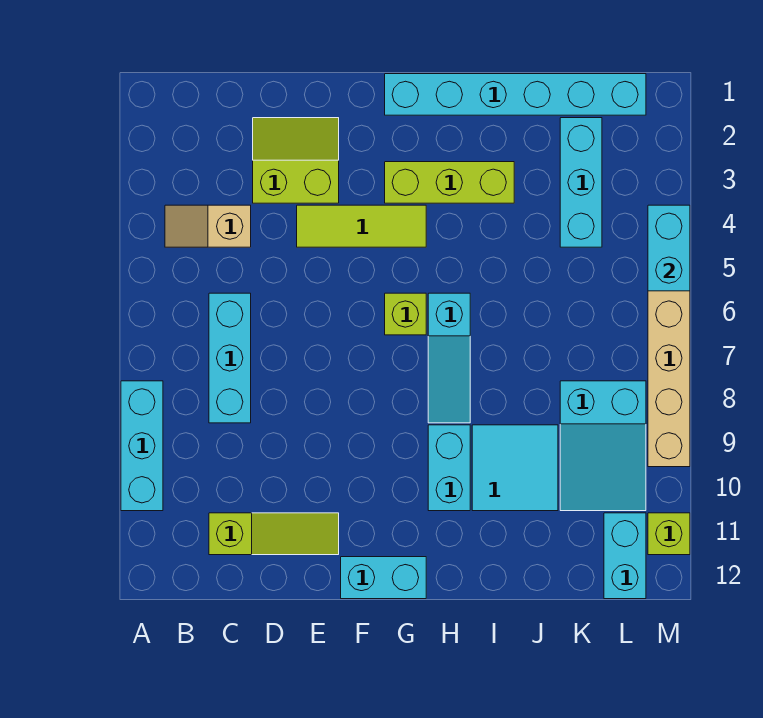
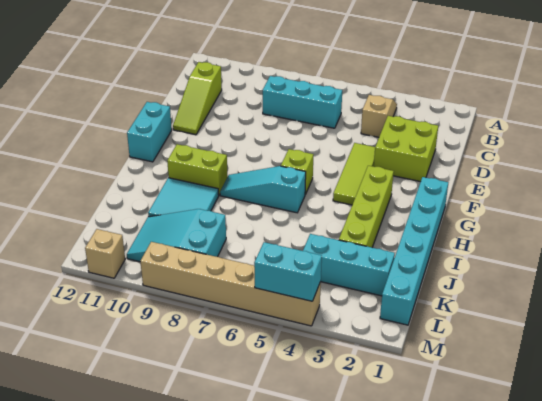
cyan brick A8:A10 level 1 -> none
lime slope D2:E3 level 1 top 3 -> lime brick D2:E3 level 1
lime brick G3:I3 level 1 -> lime brick G3:J3 level 1
cyan brick H9:H10 level 1 -> lime brick H9:H10 level 1
cyan brick L11:L12 level 1 -> none
lime brick M11 level 1 -> tan brick M11 level 1

